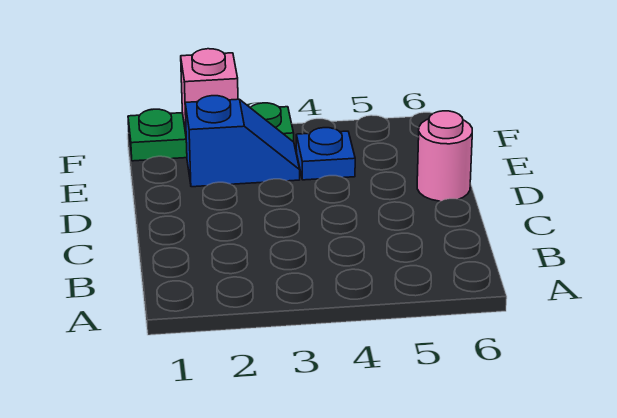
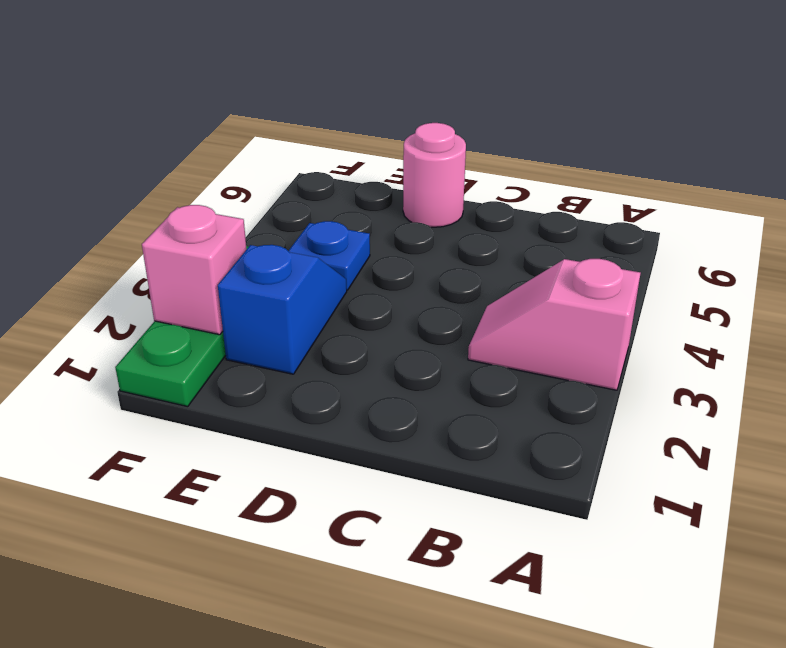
none -> pink slope A3:B3 level 1 top A

